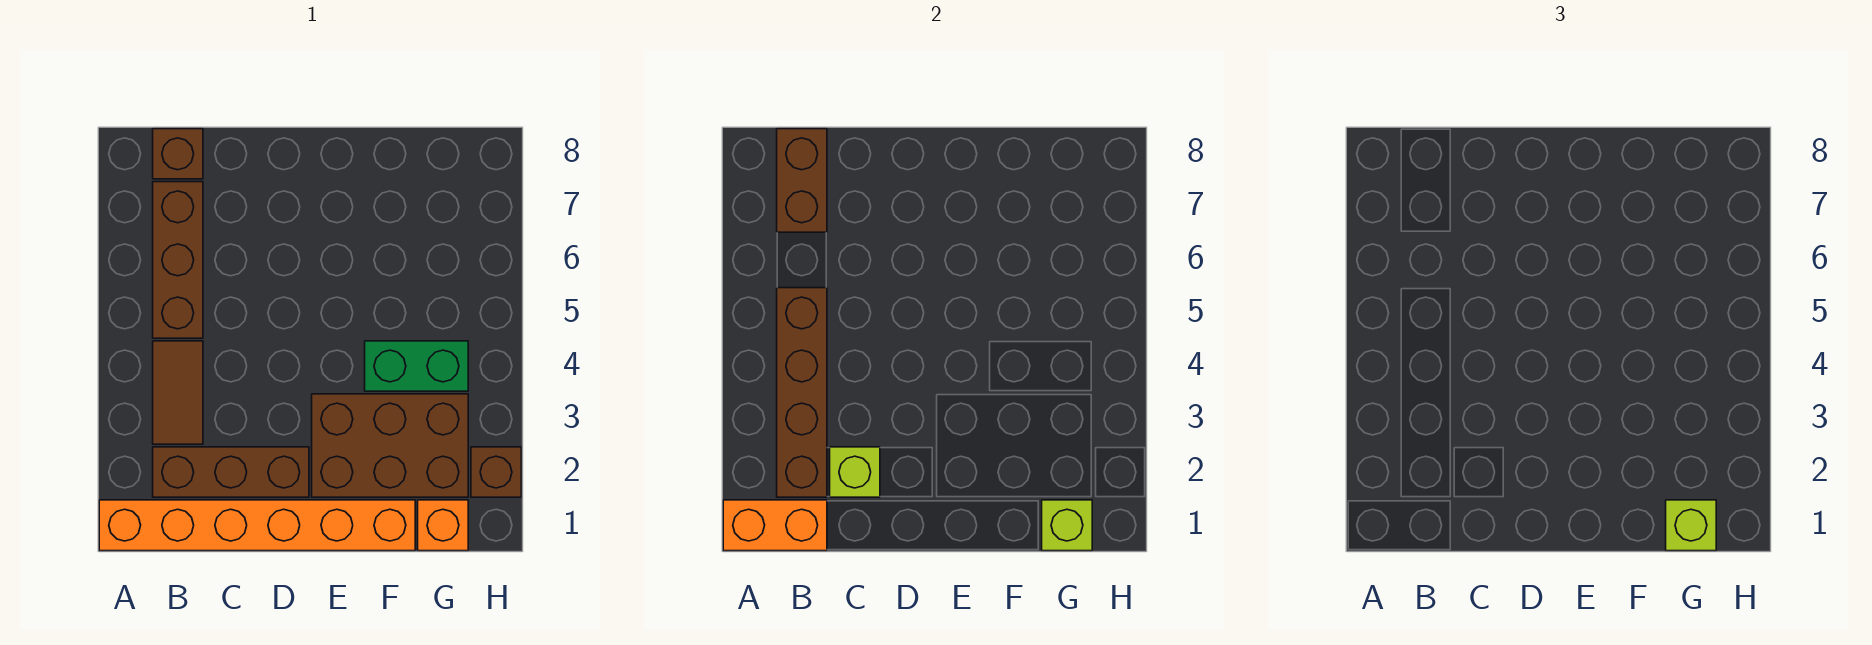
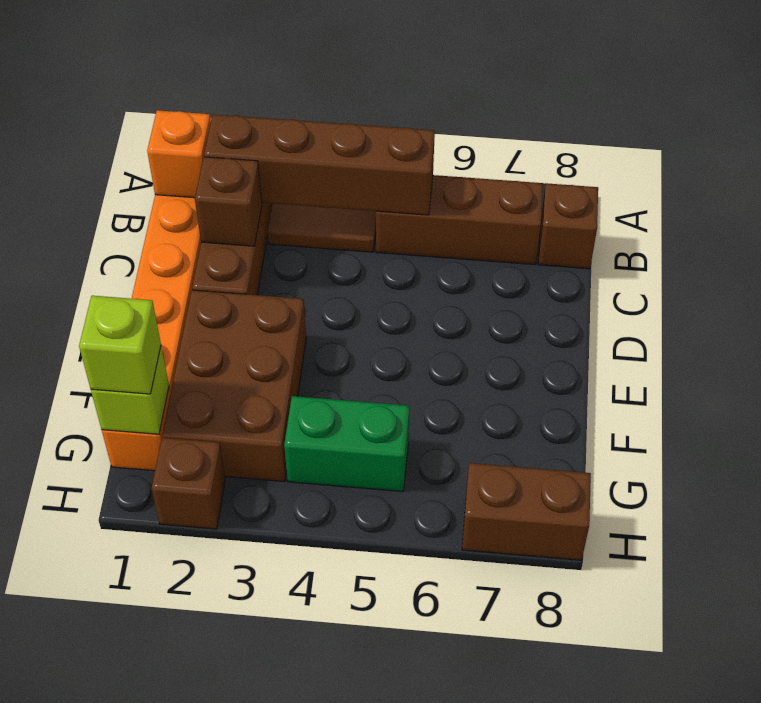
orange brick A1:B1 level 2 -> orange brick B1 level 2
brown brick B7:B8 level 2 -> brown brick H7:H8 level 1
lime brick C2 level 2 -> brown brick C2 level 2
green brick F4:G4 level 1 -> green brick G4:G5 level 1

